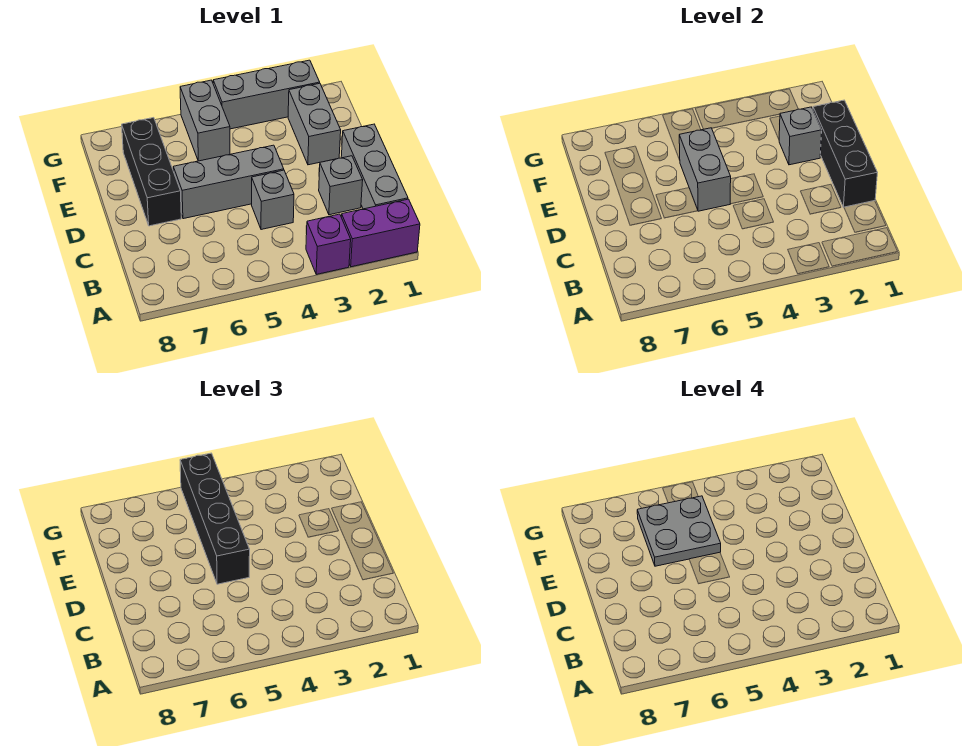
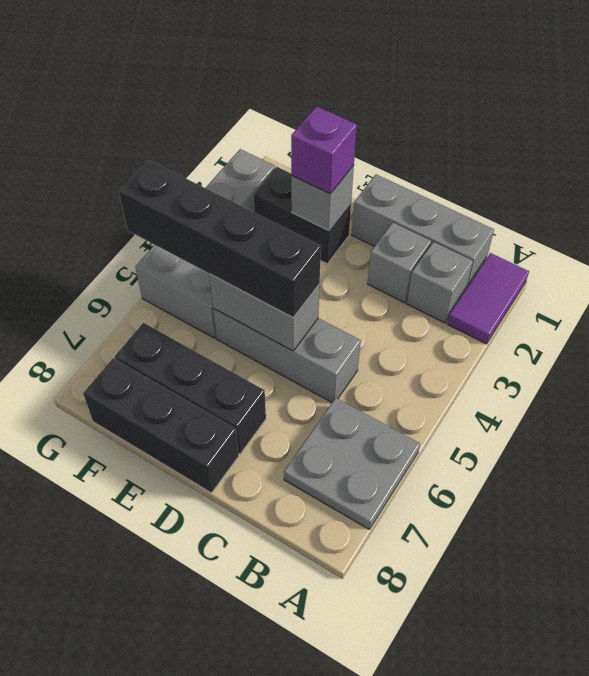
purple brick A1:A2 level 1 -> purple tile A1:A2 level 1
purple brick A3 level 1 -> purple brick E2 level 3
black brick C1:E1 level 2 -> black brick D8:F8 level 1
grey brick C4 level 1 -> grey brick B2 level 1
grey brick D4:D6 level 1 -> grey brick C5:E5 level 1
grey brick E2:F2 level 1 -> black brick E2:F2 level 1
grey plate E5:F6 level 4 -> grey plate A6:B7 level 1

